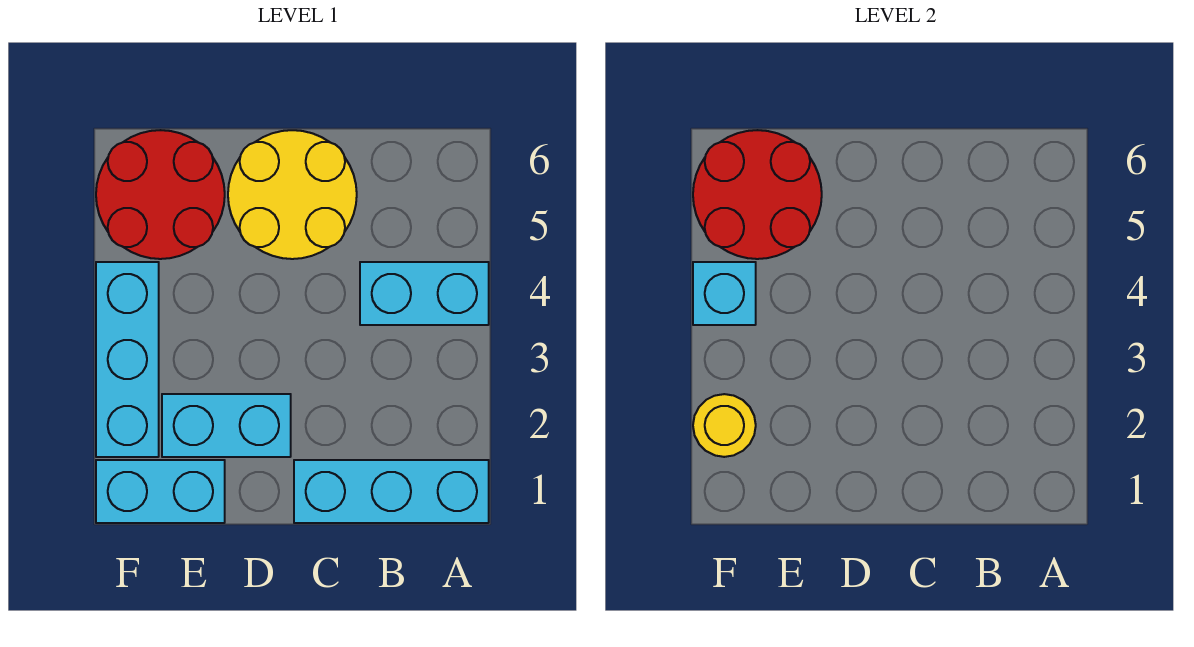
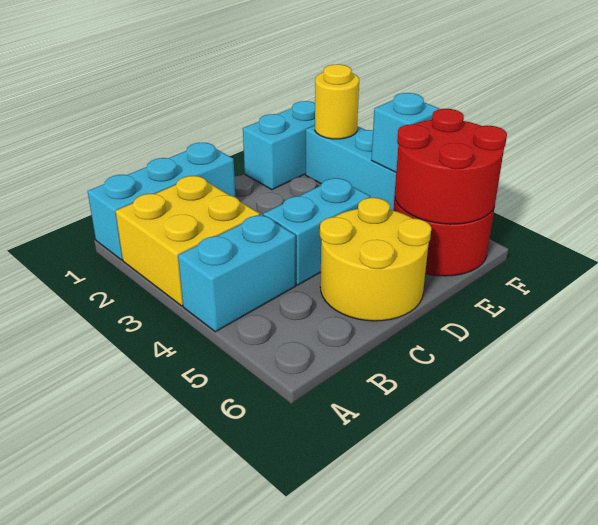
none -> yellow brick A2:B3 level 1
cyan brick D2:E2 level 1 -> cyan brick C4:D4 level 1

